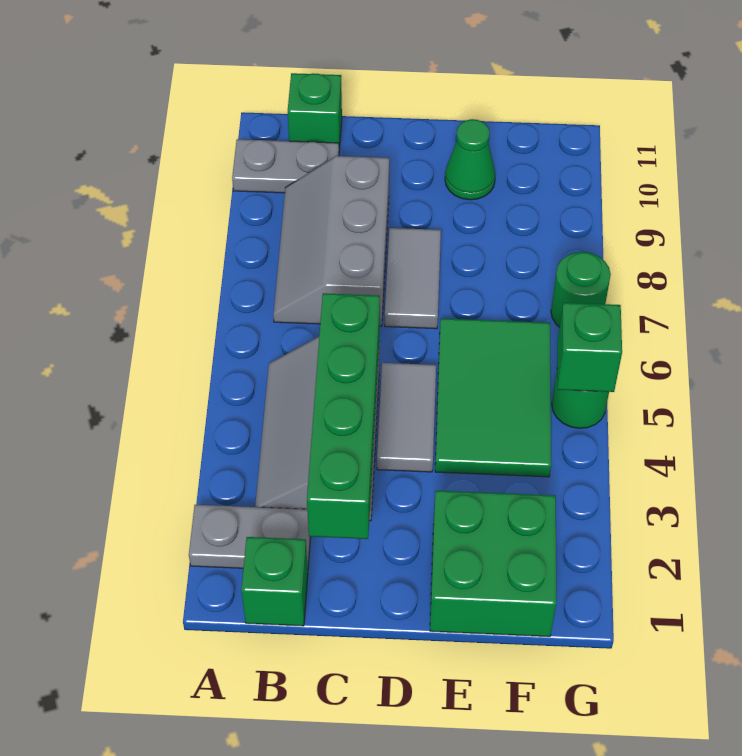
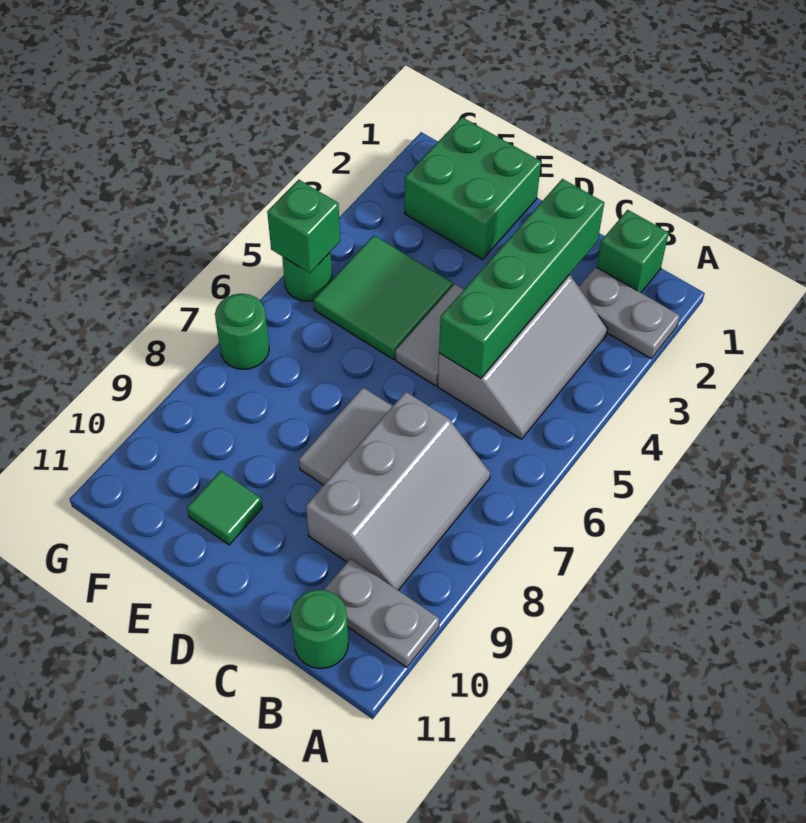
green brick B11 level 1 -> green round brick B11 level 1
green tile E4:F6 level 1 -> green tile E4:F5 level 1
green cone E10 level 1 -> green tile E10 level 1

